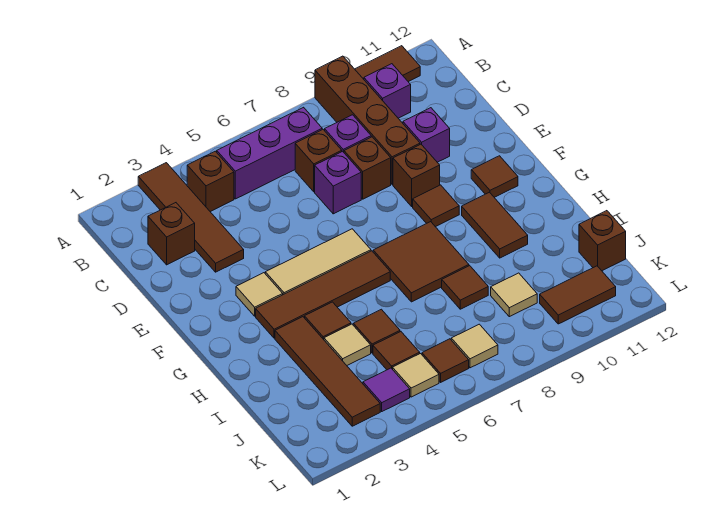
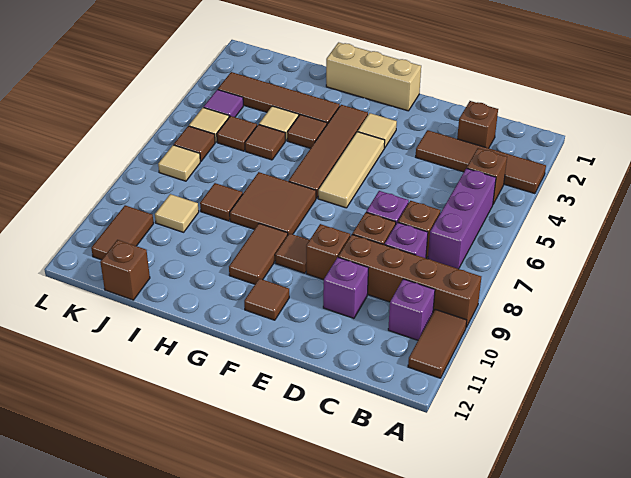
none -> tan brick F1:H1 level 1
brown tile G10:H10 level 1 -> brown tile G9:G10 level 1

